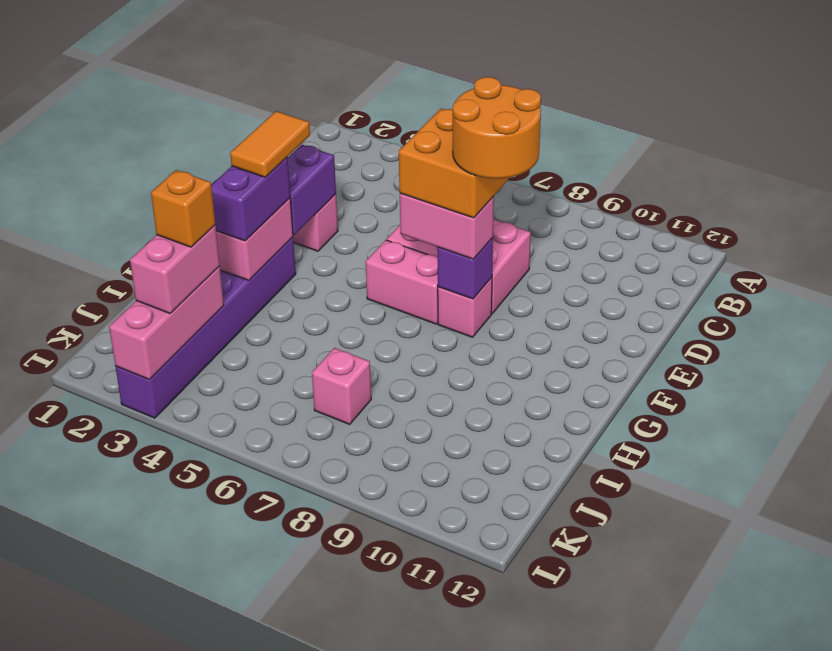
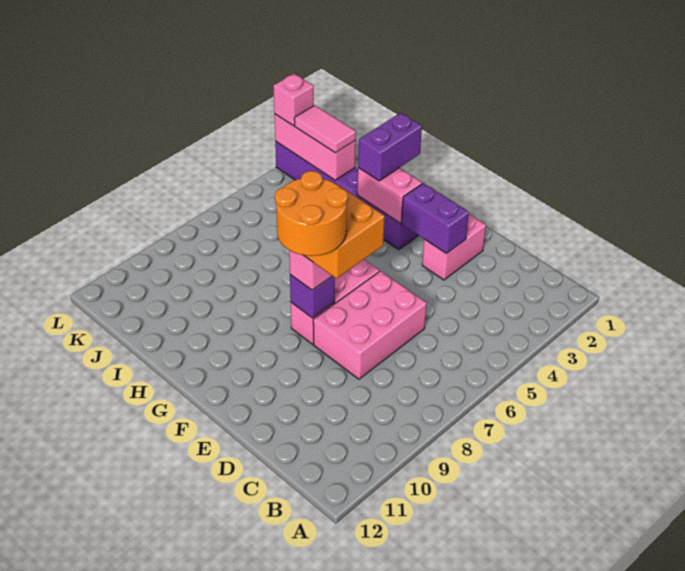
orange tile F3:G3 level 4 -> none
purple brick G3:H3 level 3 -> purple brick H2:H3 level 3
pink brick J3:K3 level 3 -> pink tile J3:K3 level 3
orange brick J3 level 4 -> none
pink brick J7 level 1 -> pink brick L3 level 3

